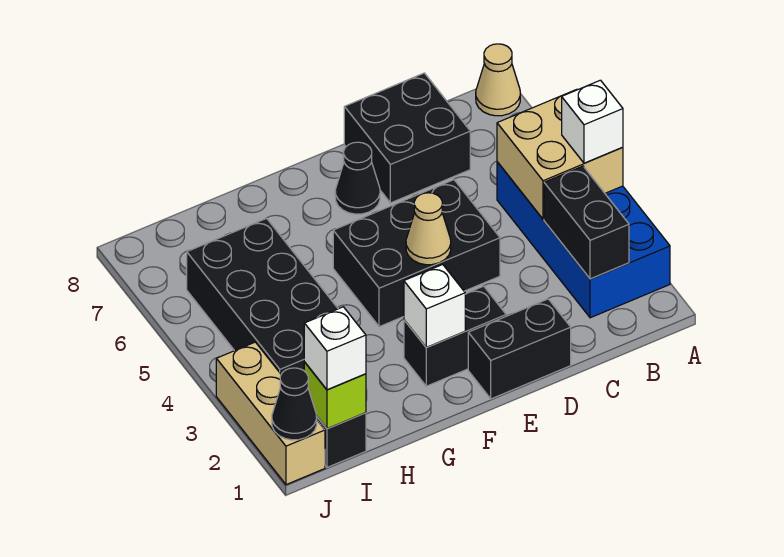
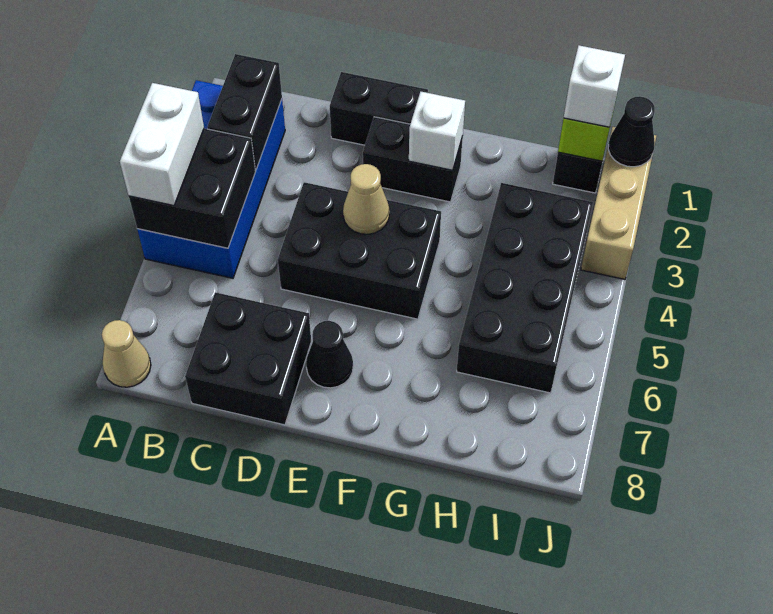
tan brick A4:B5 level 2 -> black brick A4:B5 level 2
white brick A4 level 3 -> white brick A4:A5 level 3

